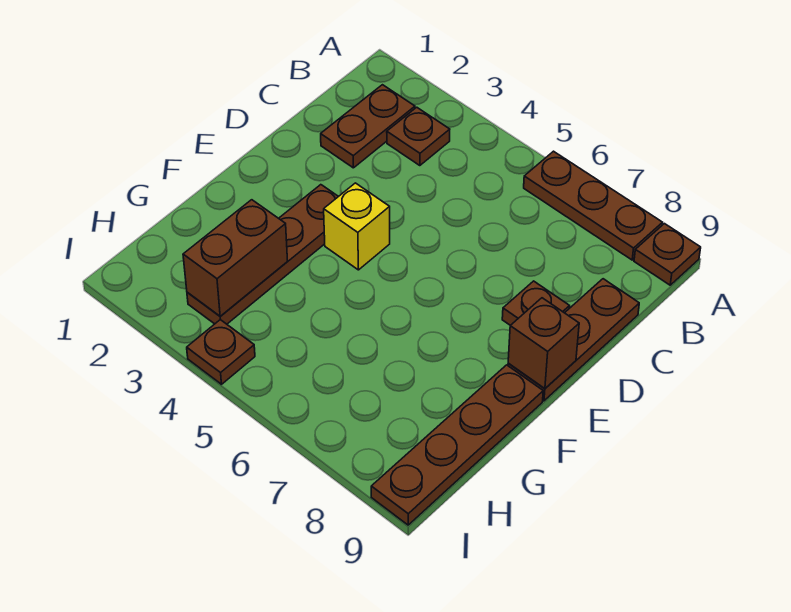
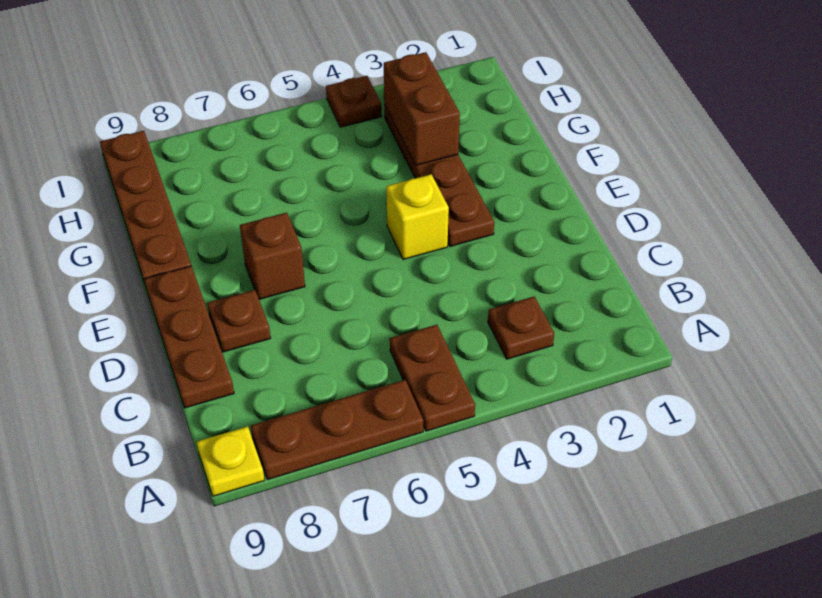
brown plate A9 level 1 -> yellow plate A9 level 1
brown plate B2:C2 level 1 -> brown plate A5:B5 level 1
brown brick E9 level 2 -> brown brick E7 level 1

